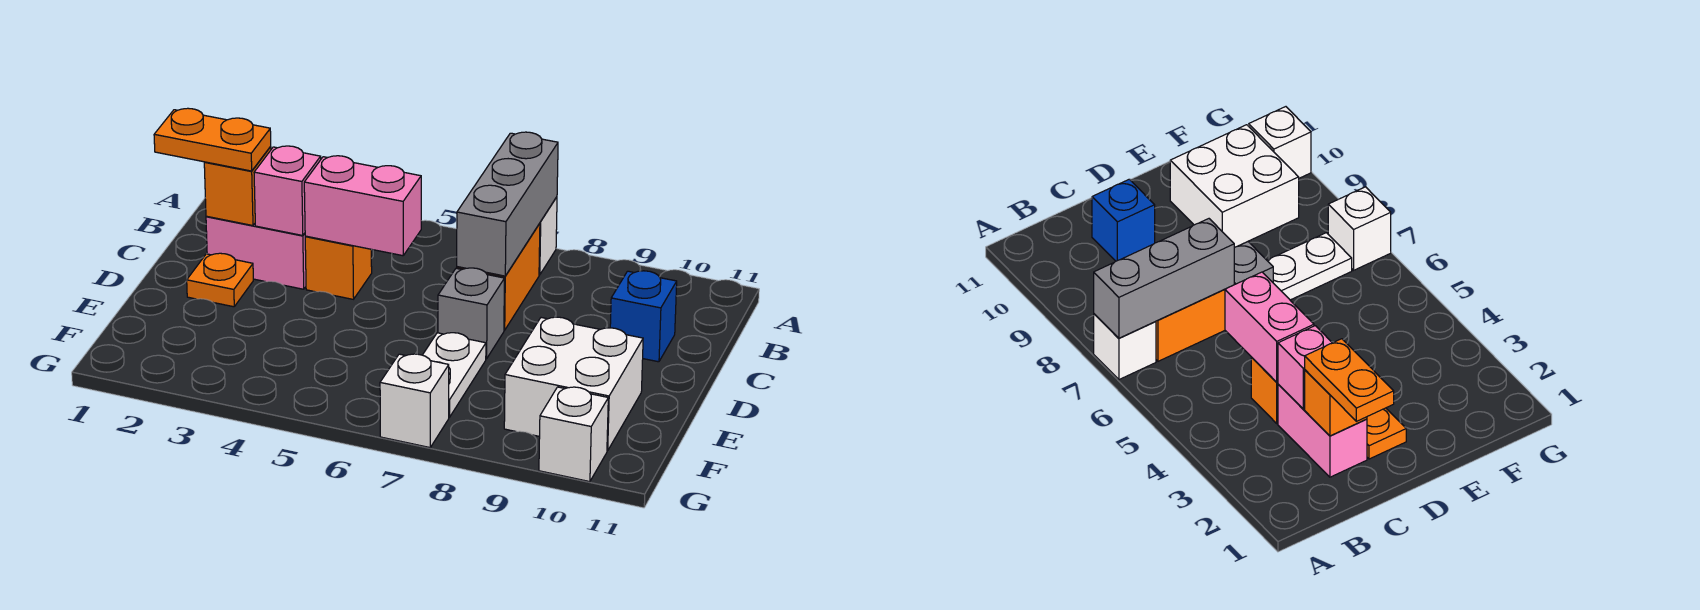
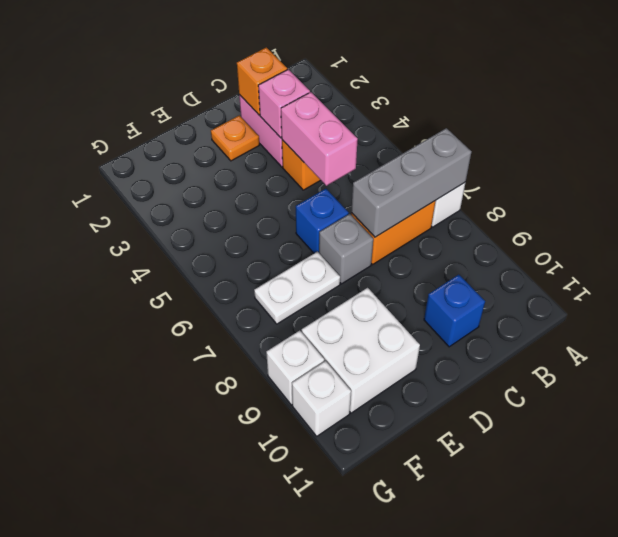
orange plate C1:C2 level 3 -> none
none -> blue brick D6 level 1
white brick G7 level 1 -> white brick G9 level 1

